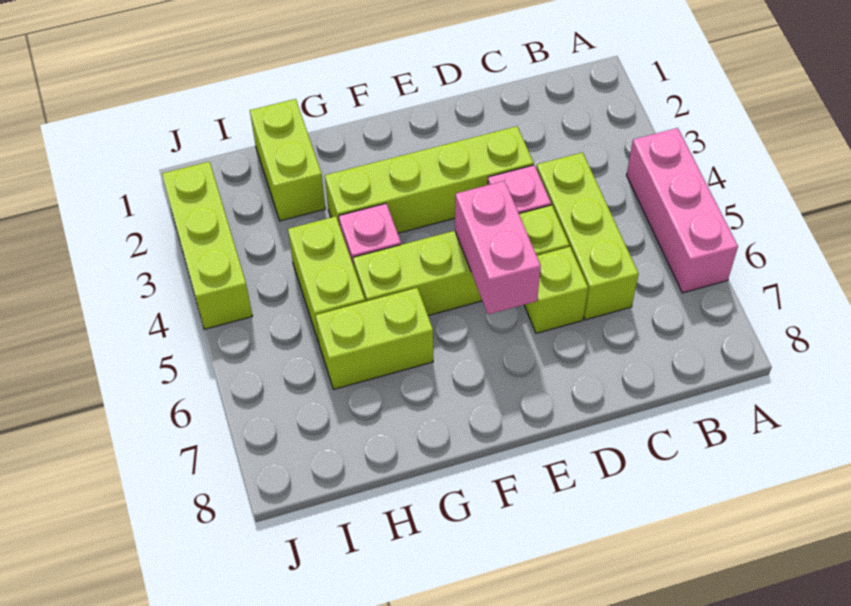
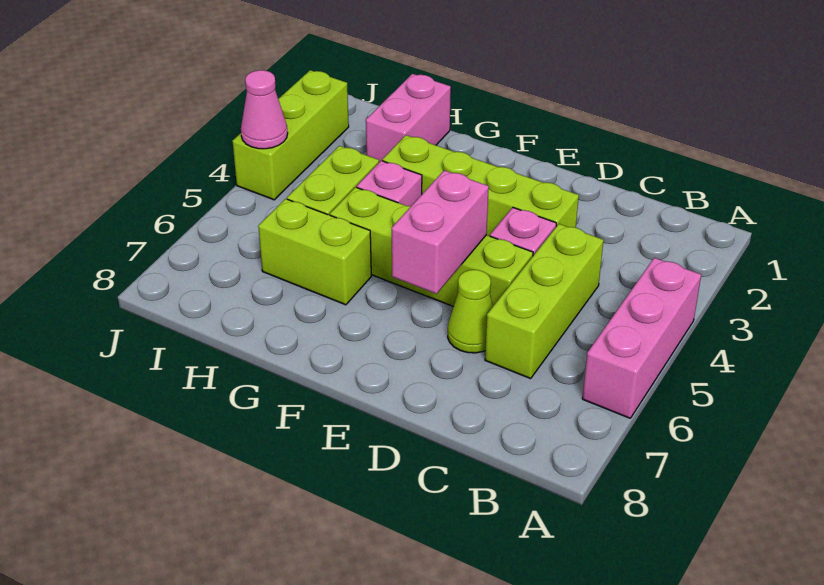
lime brick D6 level 1 -> lime cone D6 level 1
lime brick H1:H2 level 1 -> pink brick H1:H2 level 1
none -> pink cone J4 level 2

